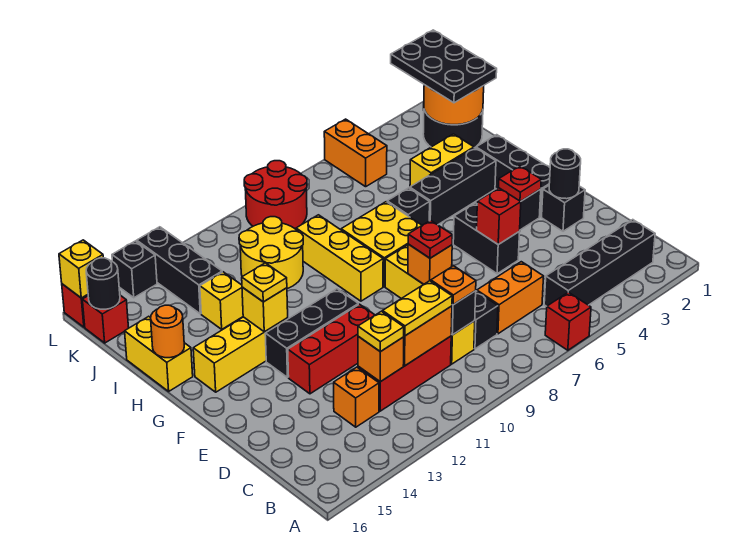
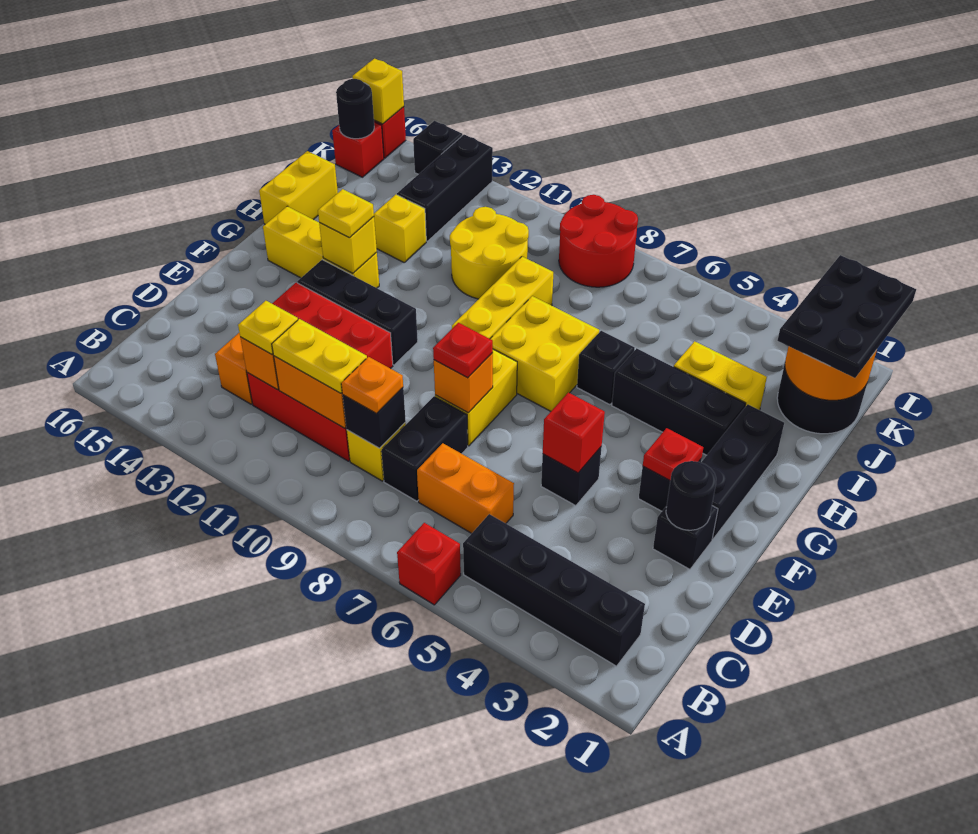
black brick E5:F5 level 1 -> black brick E5 level 1
orange round brick H16 level 2 -> none
orange brick K5:L5 level 1 -> none

